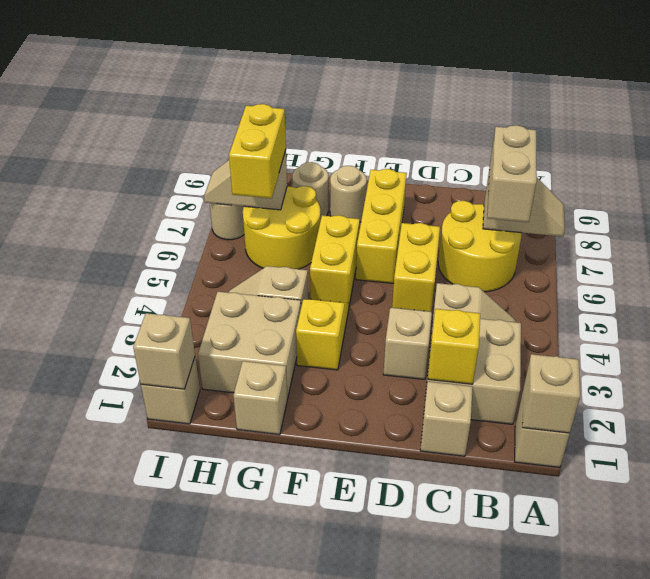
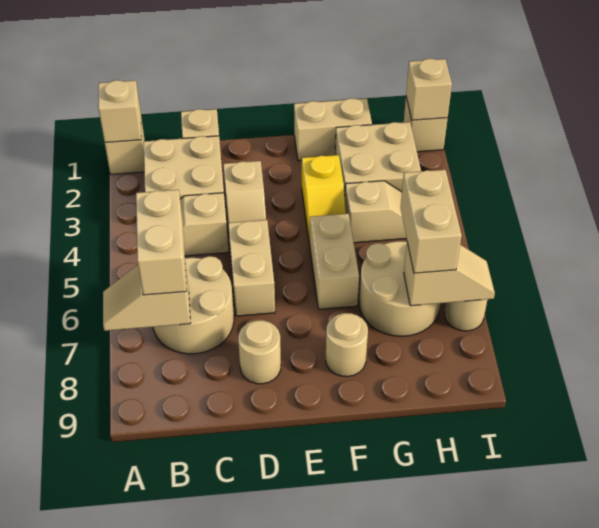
yellow round brick B6:C7 level 1 -> tan round brick B6:C7 level 1
yellow brick C2 level 2 -> none
yellow brick D5:D6 level 1 -> tan brick D5:D6 level 1
yellow brick E6:E8 level 1 -> none
yellow brick F5:F6 level 1 -> tan brick F5:F6 level 1
tan brick G1 level 1 -> tan brick F1:G1 level 1
yellow round brick G6:H7 level 1 -> tan round brick G6:H7 level 1
tan round brick G8 level 1 -> tan round brick D8 level 1
yellow brick H6:H7 level 3 -> tan brick H6:H7 level 3

